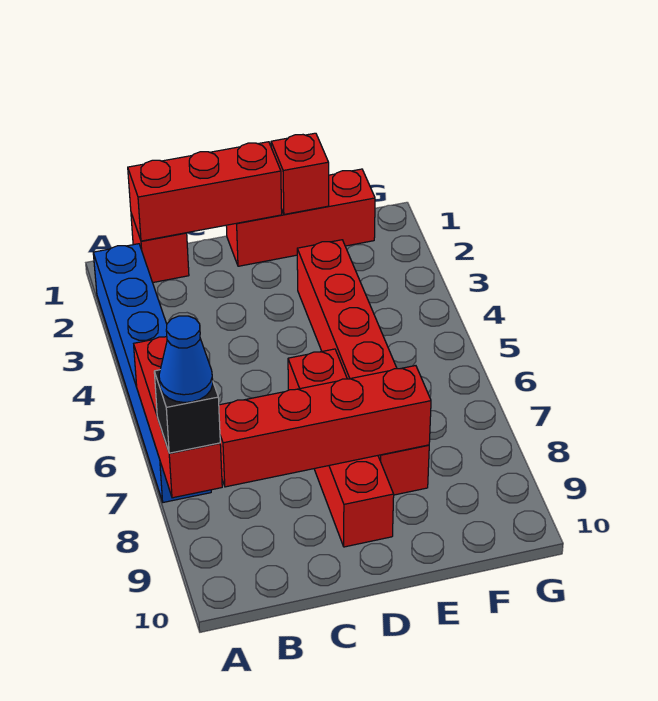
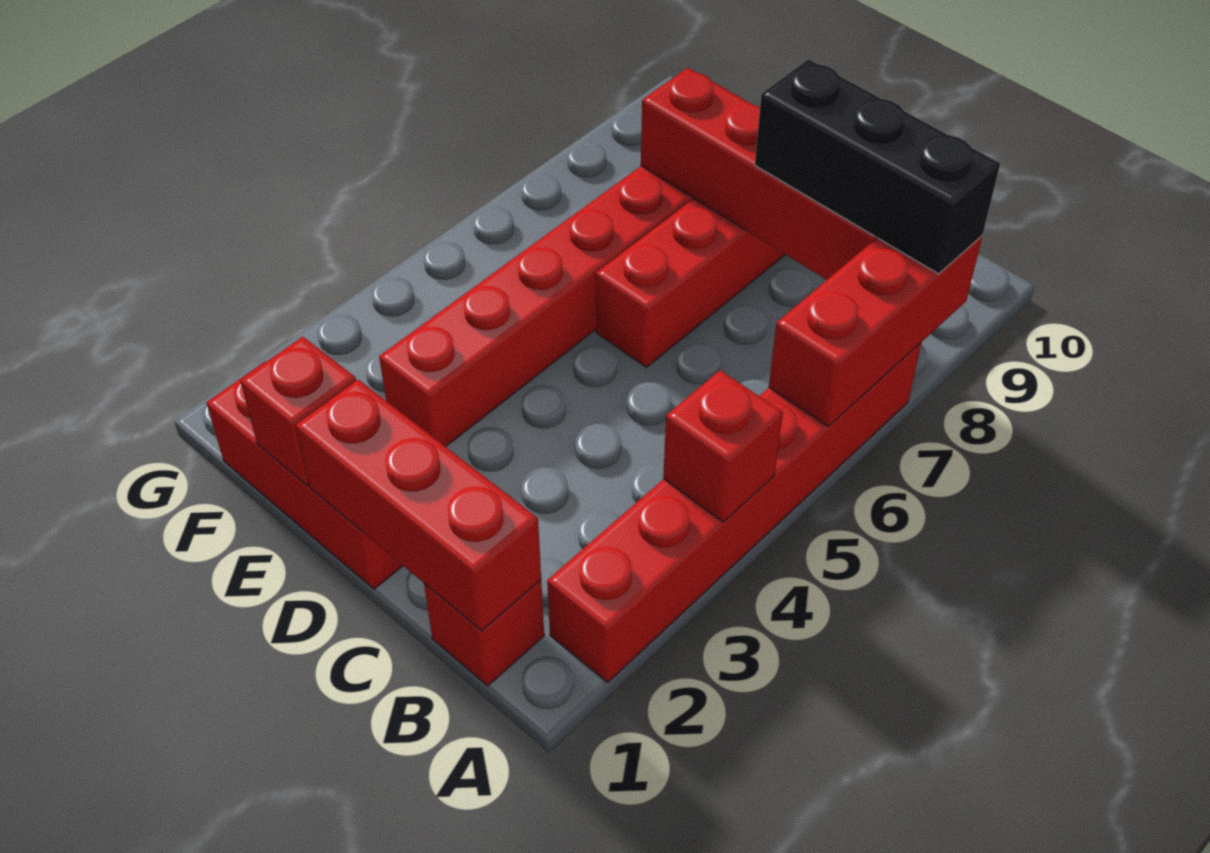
blue brick A2:A7 level 1 -> red brick A2:A7 level 1
none -> red brick A4 level 2
black brick A8 level 3 -> black brick A8:C8 level 3
blue cone A8 level 4 -> none

